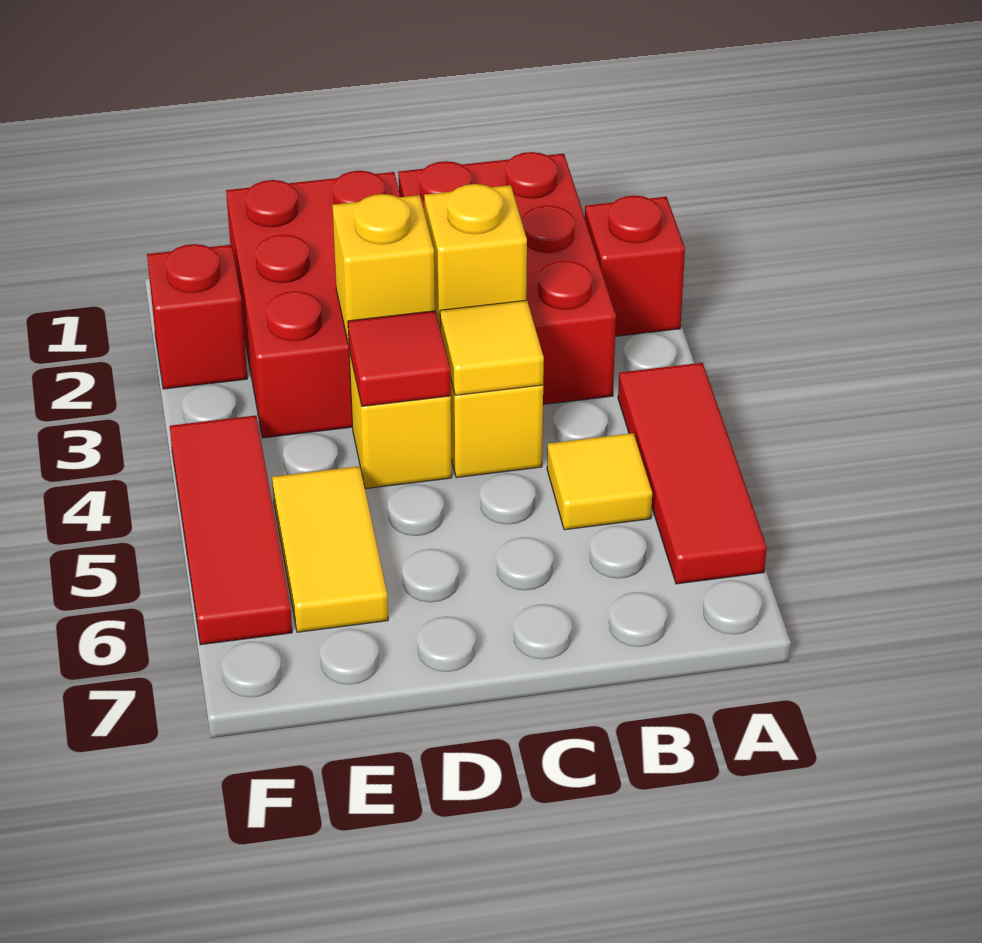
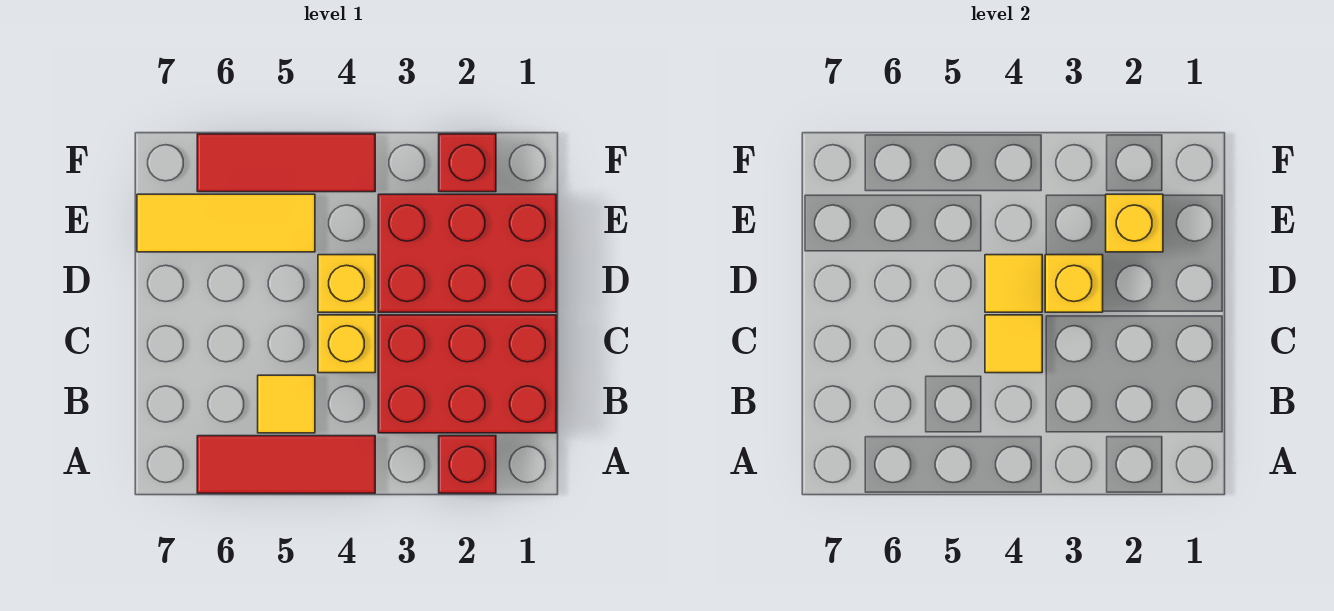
yellow brick C3 level 2 -> yellow brick E2 level 2
red tile D4 level 2 -> yellow tile D4 level 2
yellow tile E5:E6 level 1 -> yellow tile E5:E7 level 1

